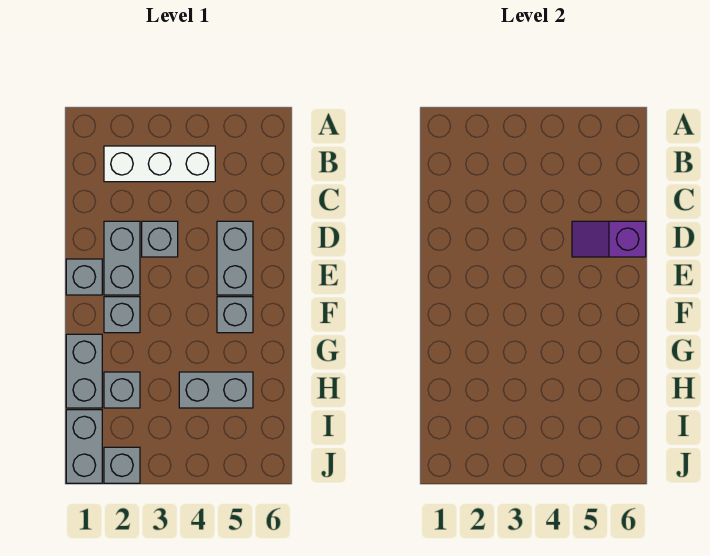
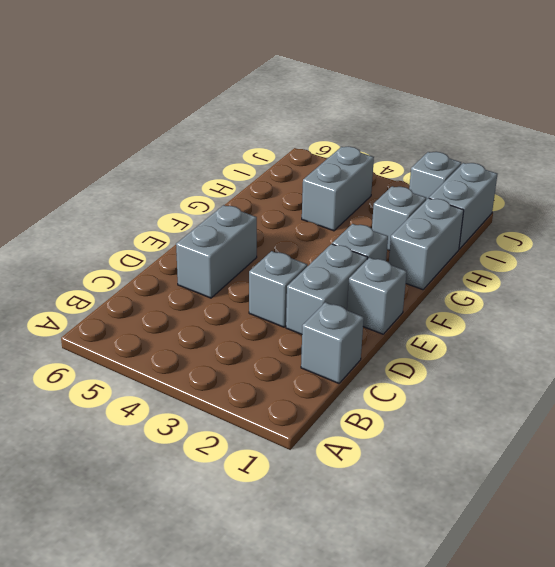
white brick B2:B4 level 1 -> none
purple slope D5:D6 level 2 top 6 -> none
grey brick F5 level 1 -> grey brick C1 level 1
grey brick H4:H5 level 1 -> grey brick H4:I4 level 1

